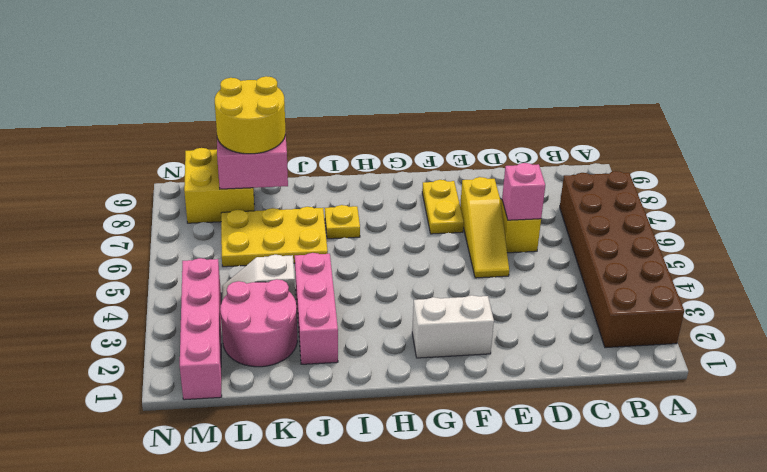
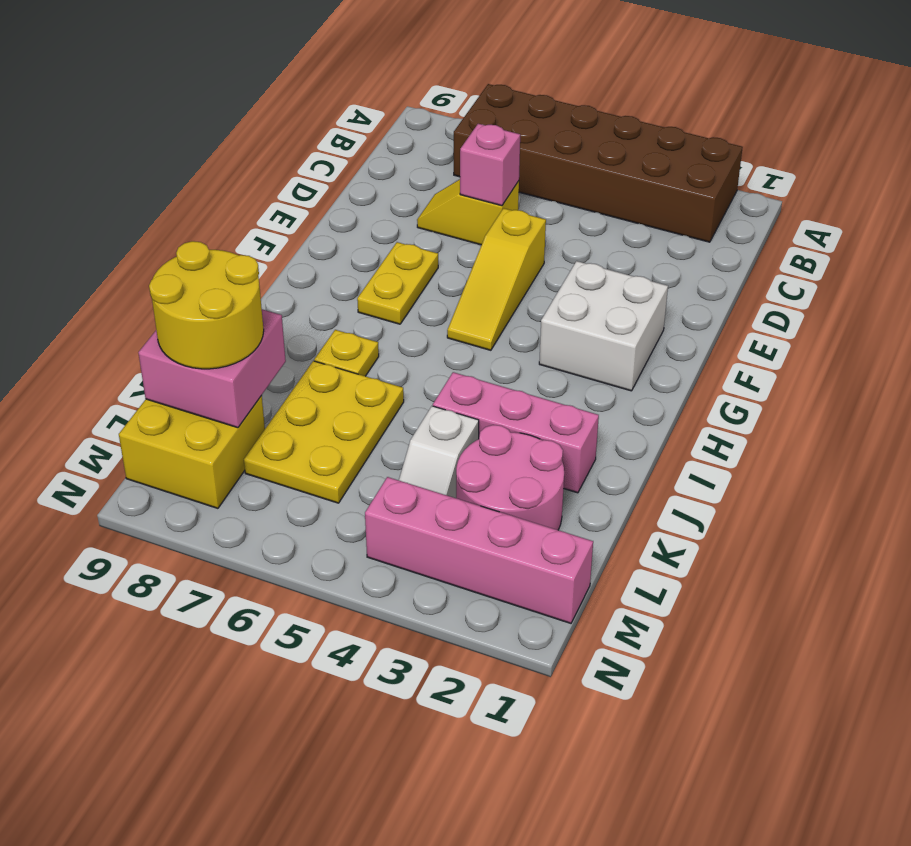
yellow slope E5:E7 level 1 top 7 -> yellow slope E5:G5 level 1 top E
white brick F2:G2 level 1 -> white brick F2:G3 level 1
yellow plate F7:F8 level 1 -> yellow plate F7:G7 level 1

